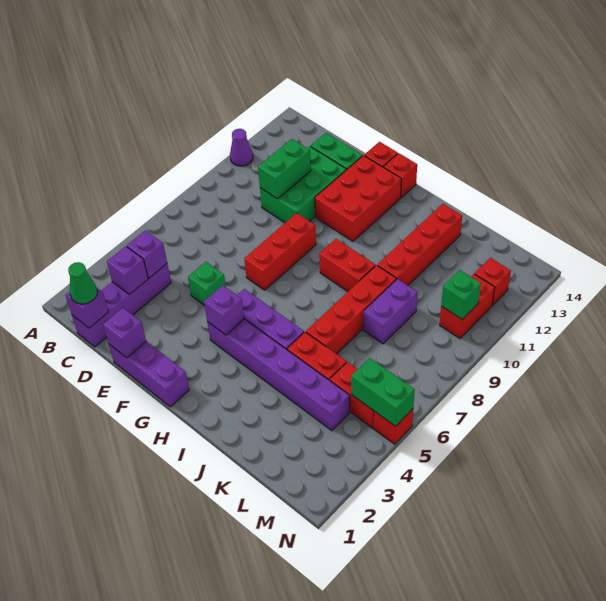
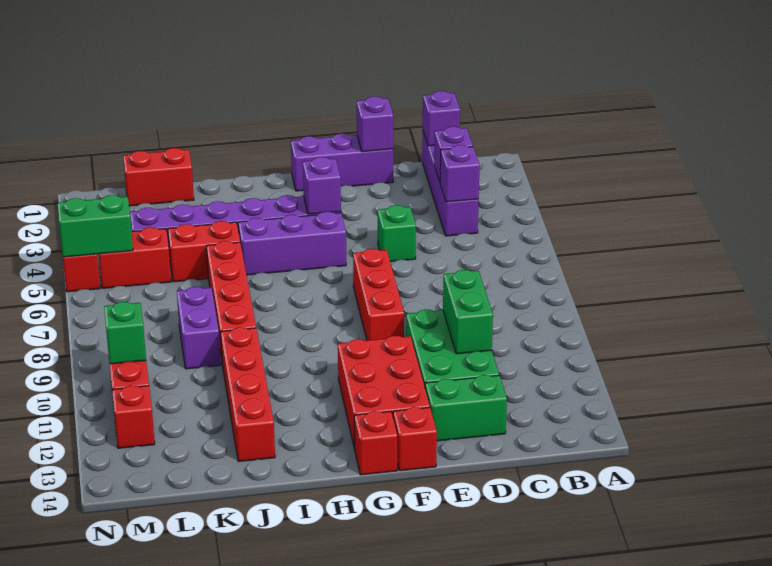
purple cone A11 level 1 -> none
green cone C1 level 3 -> none
red brick H9:I9 level 1 -> red brick K1:L1 level 1

